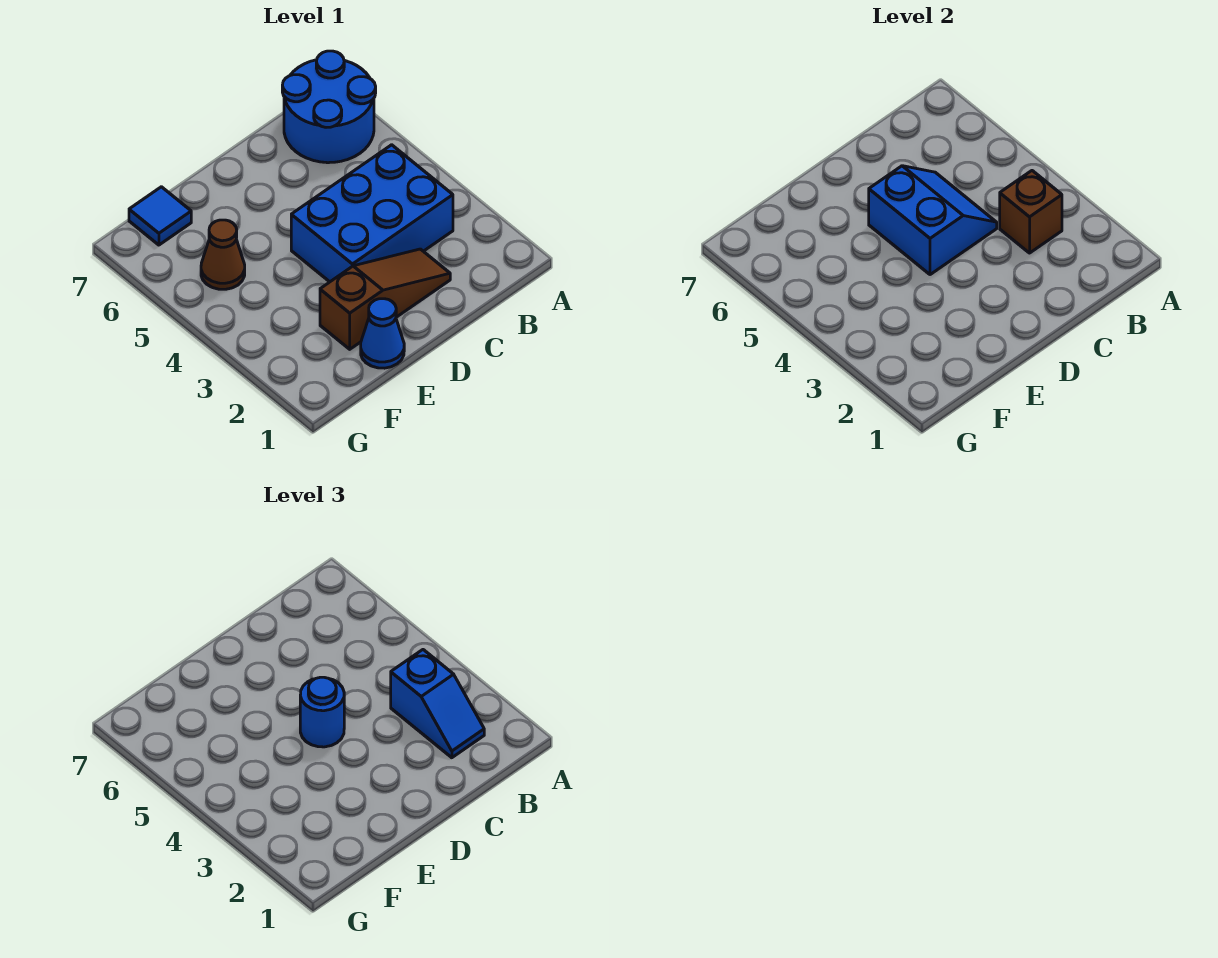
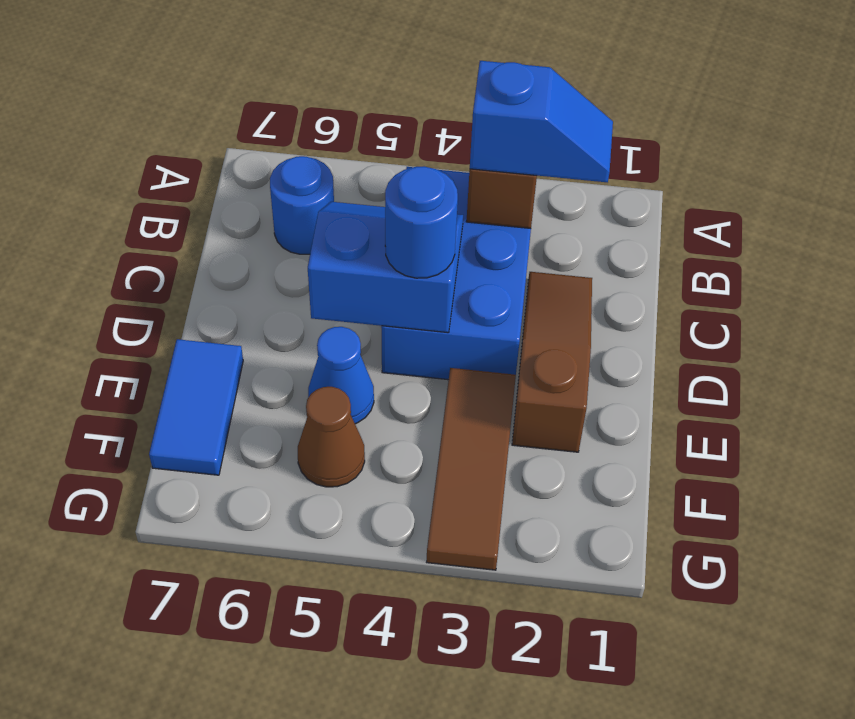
blue round brick A6:B7 level 1 -> blue round brick B6 level 1
blue cone E1 level 1 -> blue cone E5 level 1
none -> brown tile E3:G3 level 1
blue tile F7 level 1 -> blue tile E7:F7 level 1

